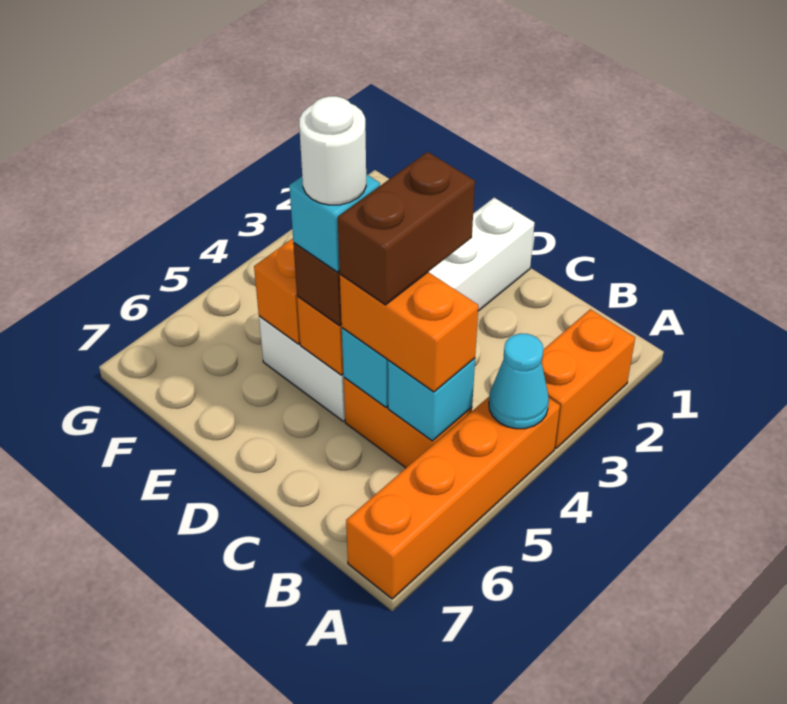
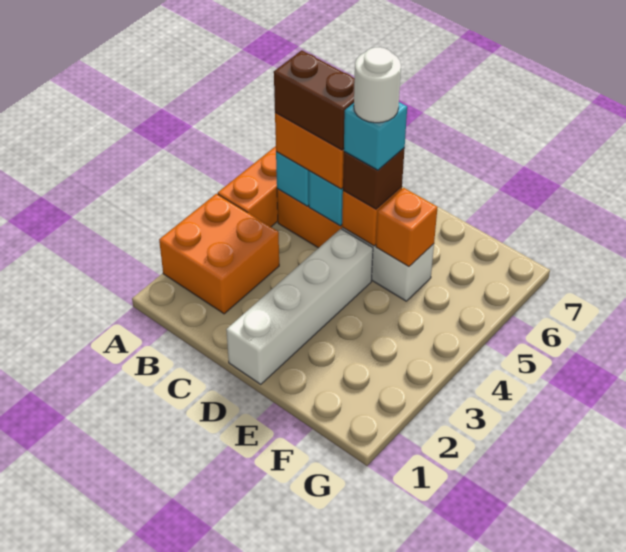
orange brick A2:A3 level 1 -> orange brick A2:B3 level 1
cyan cone A4 level 2 -> none
brown brick C4:C5 level 4 -> brown brick B5:C5 level 4

